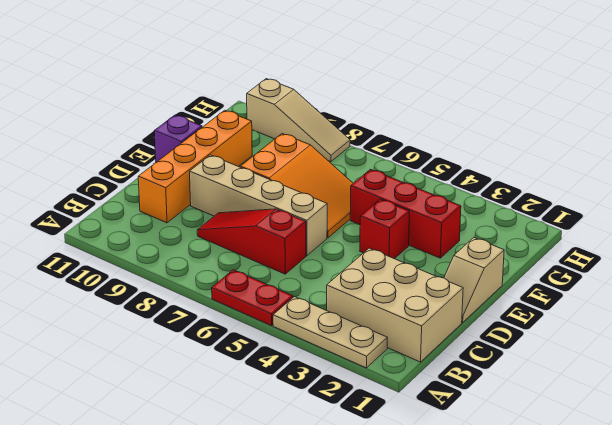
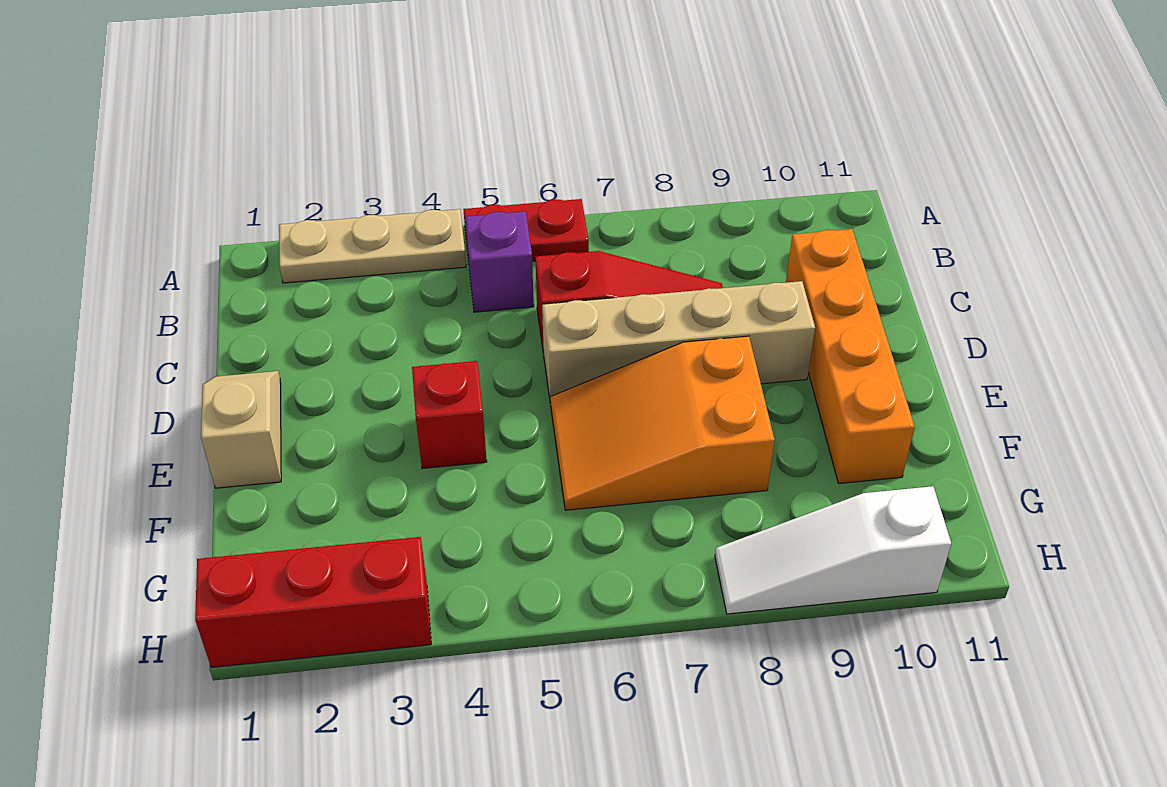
tan brick B1:C3 level 1 -> none
purple brick E11 level 1 -> purple brick B5 level 1
red brick F3:F5 level 1 -> red brick H1:H3 level 1
tan slope H8:H10 level 1 top 10 -> white slope H8:H10 level 1 top 10

